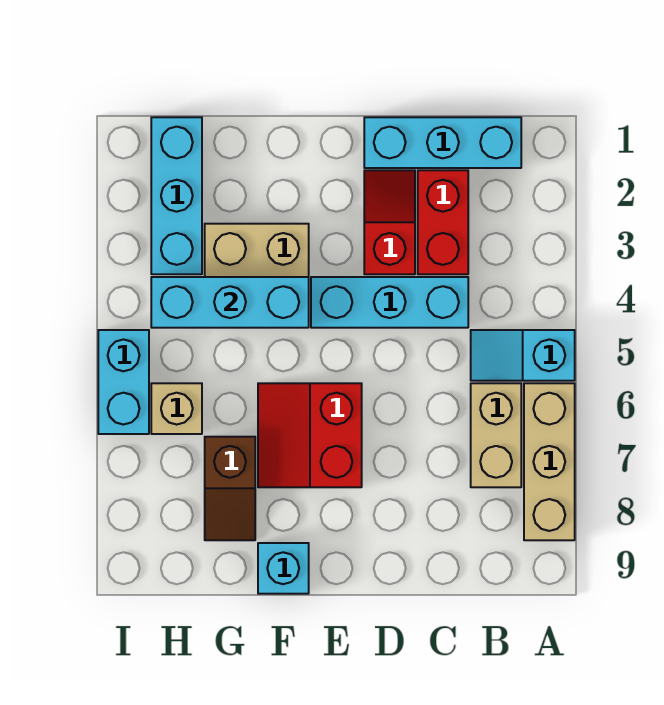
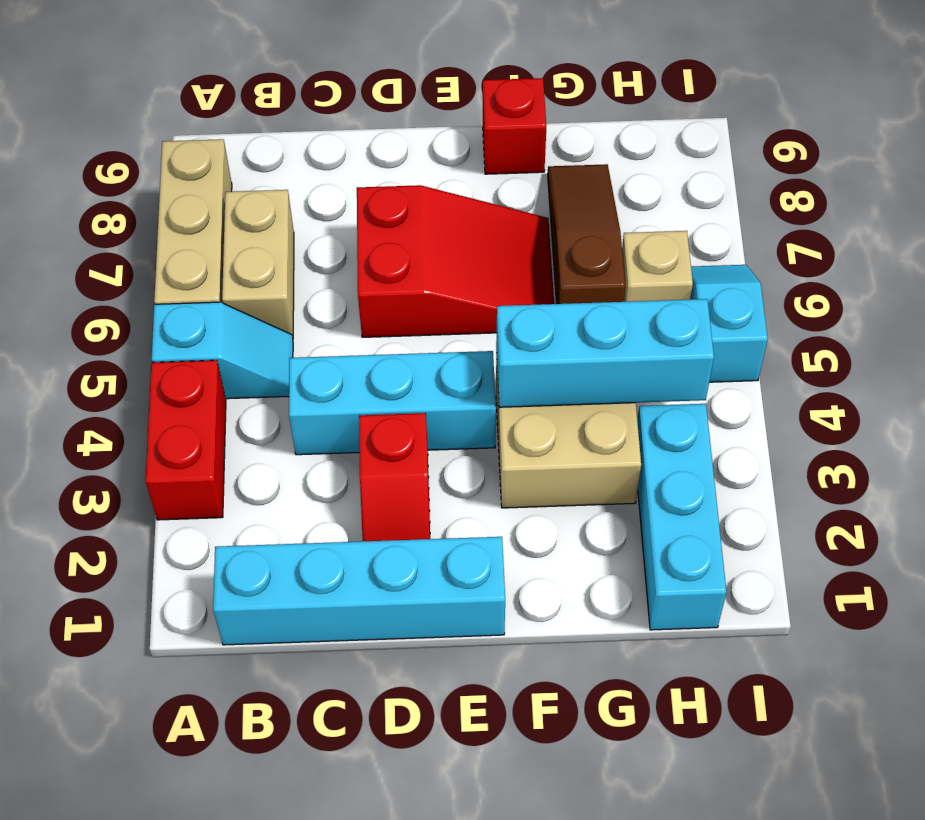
cyan brick B1:D1 level 1 -> cyan brick B1:E1 level 1
red brick C2:C3 level 1 -> red brick A3:A4 level 1
red slope E6:F7 level 1 top E -> red slope D6:F7 level 1 top D
cyan brick F9 level 1 -> red brick F9 level 1
brown slope G7:G8 level 1 top 7 -> brown slope G6:G8 level 1 top 6
cyan brick I5:I6 level 1 -> cyan slope I5:I6 level 1 top 5

